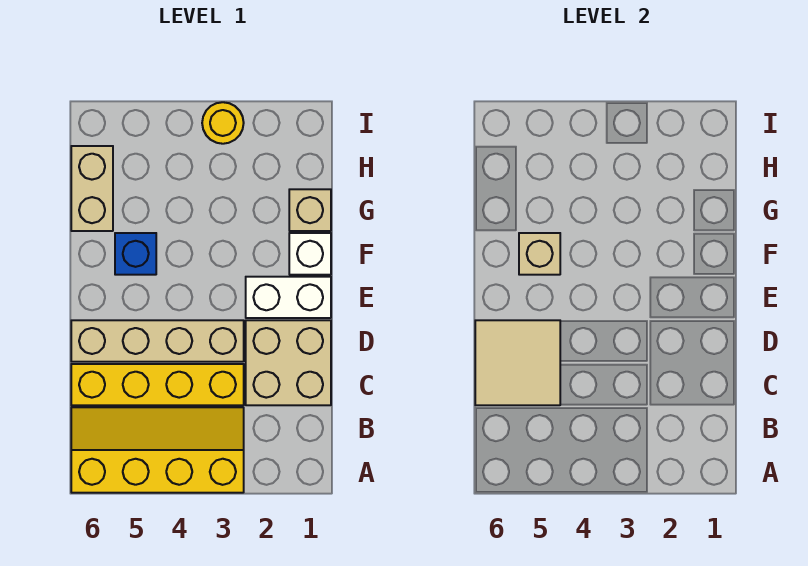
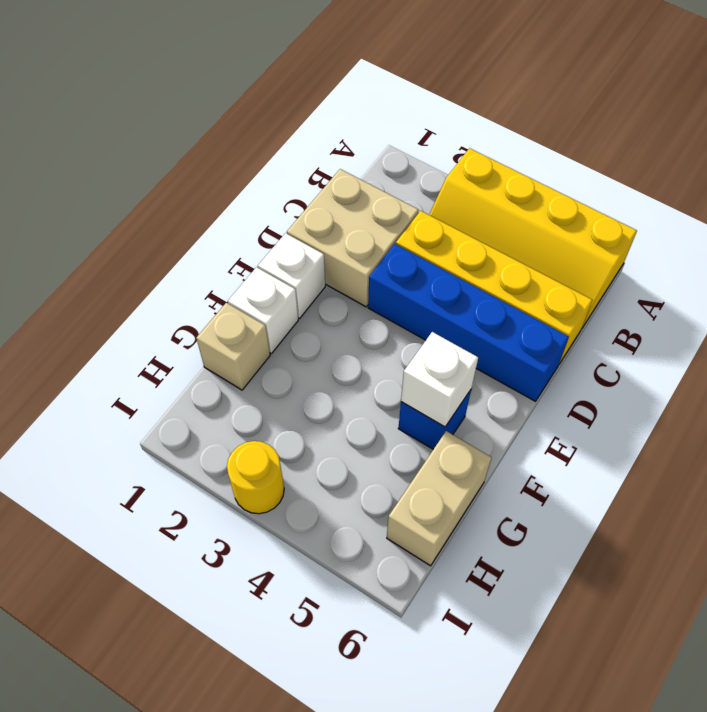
tan tile C5:D6 level 2 -> none
tan brick D3:D6 level 1 -> blue brick D3:D6 level 1
white brick E1:E2 level 1 -> white brick E1 level 1
tan brick F5 level 2 -> white brick F5 level 2

